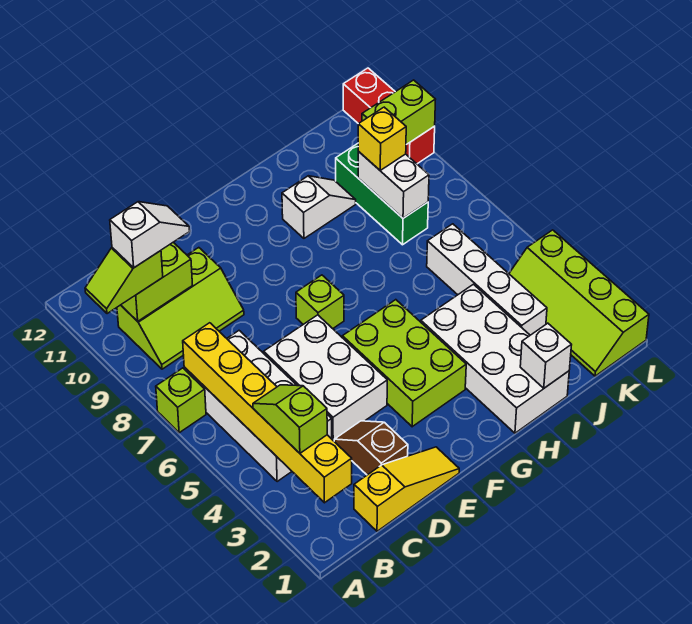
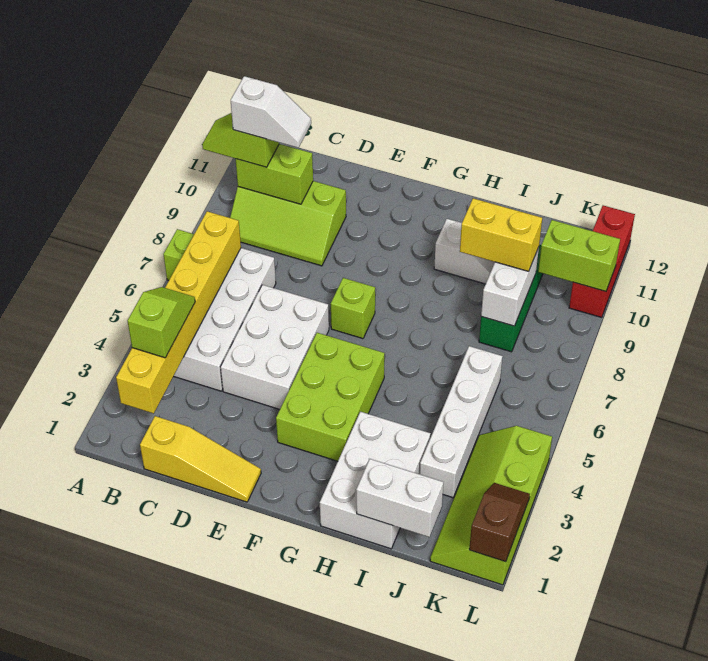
brown slope D2:D3 level 1 top 2 -> brown slope L1:L2 level 2 top 1
white brick H1:I4 level 1 -> white brick H1:I3 level 1
white brick I1 level 2 -> white brick I1:J1 level 2
yellow brick J9 level 3 -> yellow brick I9:J9 level 3

